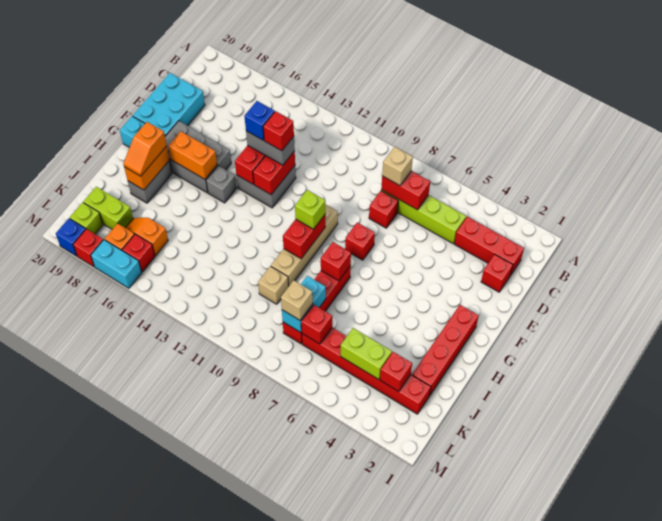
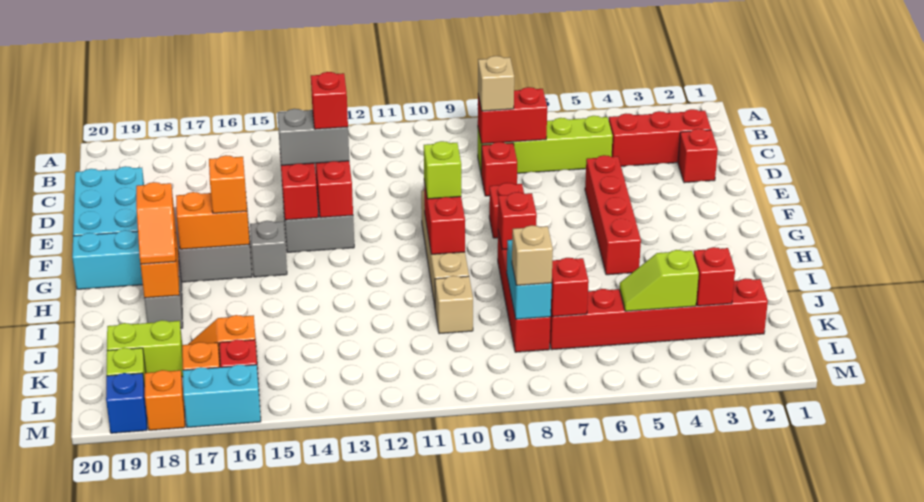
blue brick E14 level 4 -> none
red brick G2:J2 level 1 -> red brick E5:H5 level 1
none -> orange brick G16 level 3
lime brick K4:K5 level 2 -> lime slope K4:K5 level 2 top 4
red brick M18 level 1 -> orange brick M18 level 1

